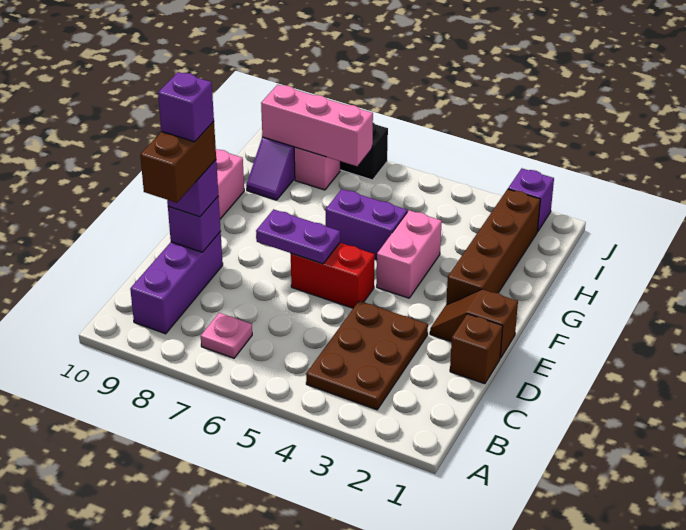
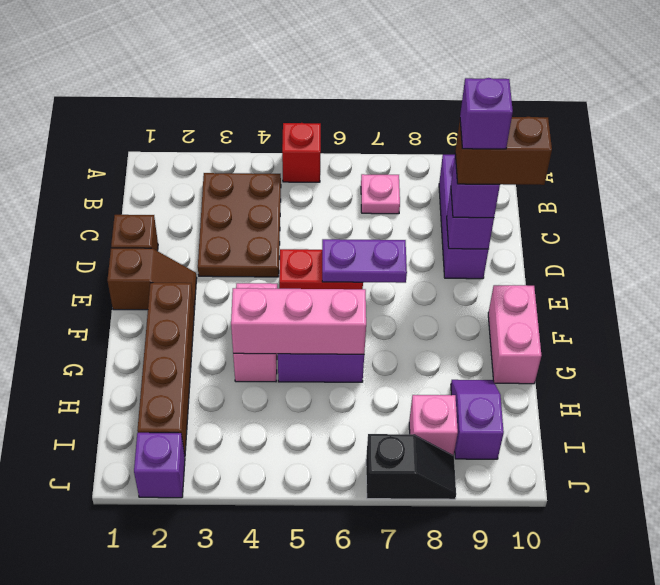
none -> red brick A5 level 1
brown brick C9:D9 level 4 -> brown brick D9:D10 level 4
pink brick I7:I9 level 2 -> pink brick G4:G6 level 2

